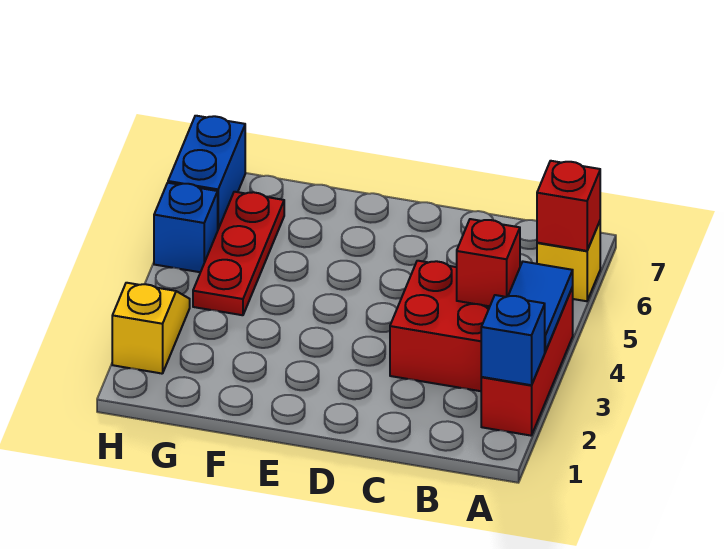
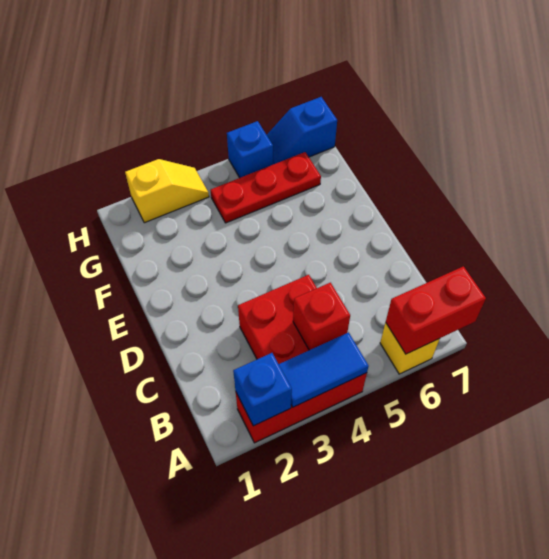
red brick A6 level 2 -> red brick A6:A7 level 2
blue brick H6:H7 level 1 -> blue slope H6:H7 level 1 top 7

